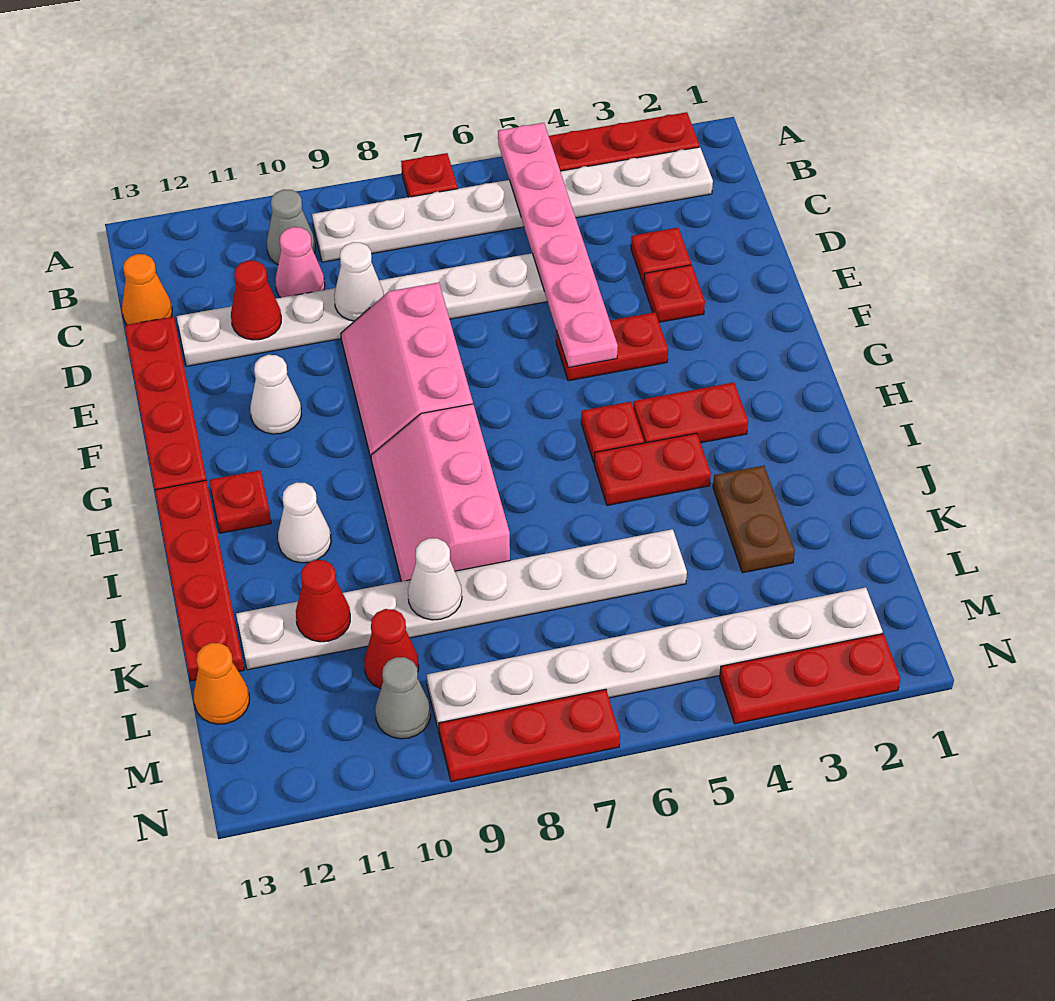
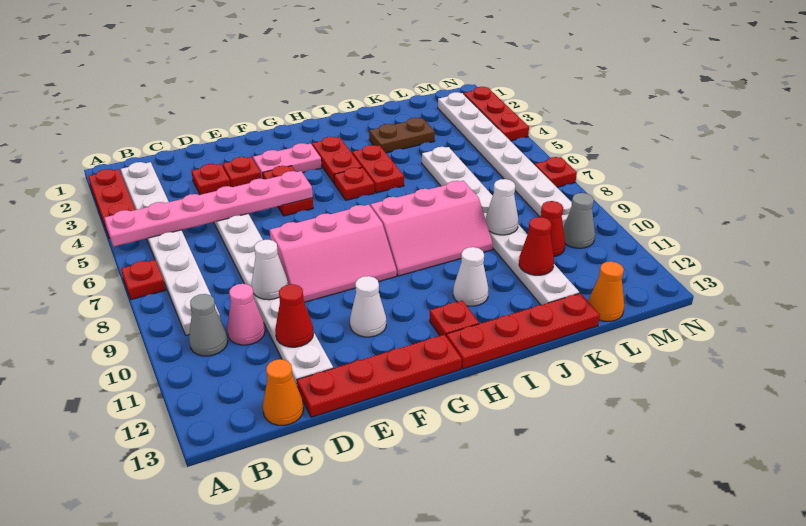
none -> pink plate F3:G3 level 1
red plate N7:N9 level 1 -> red plate N7 level 1

